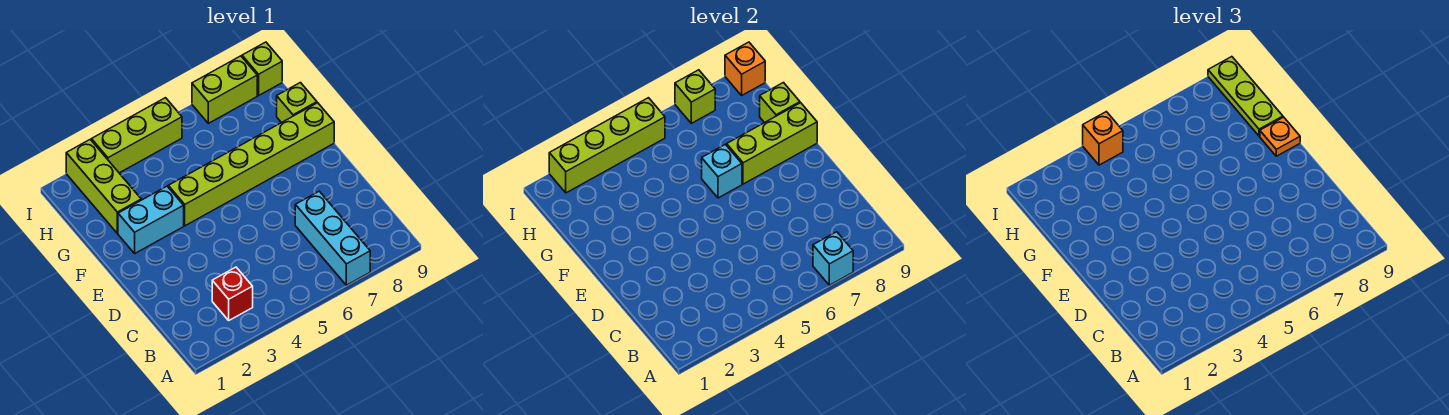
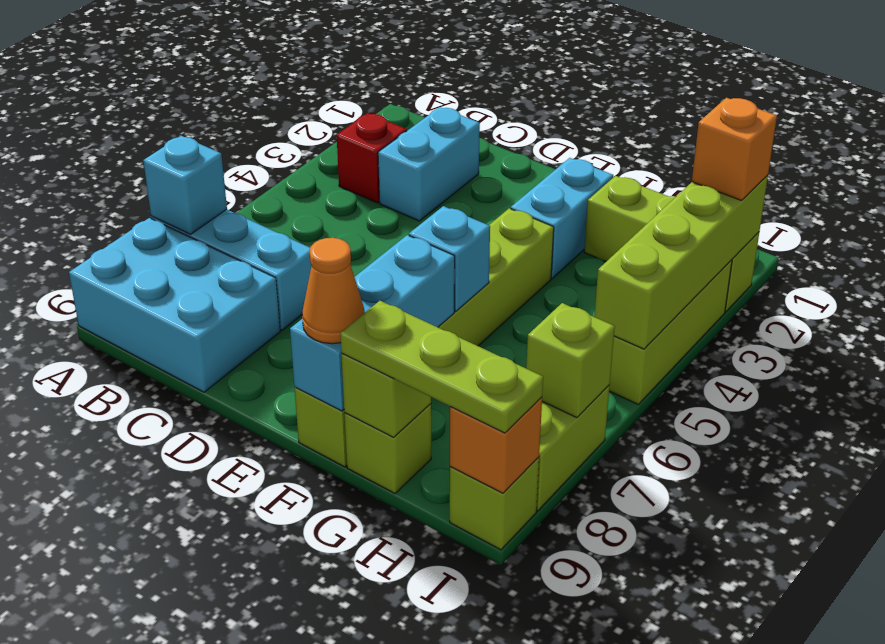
none -> cyan brick A8:C9 level 1
none -> cyan brick C2:C3 level 1
lime brick F7:F9 level 2 -> cyan brick F7:F9 level 2
orange plate F9 level 3 -> orange cone F9 level 3
orange brick I4 level 3 -> orange brick I2 level 3

